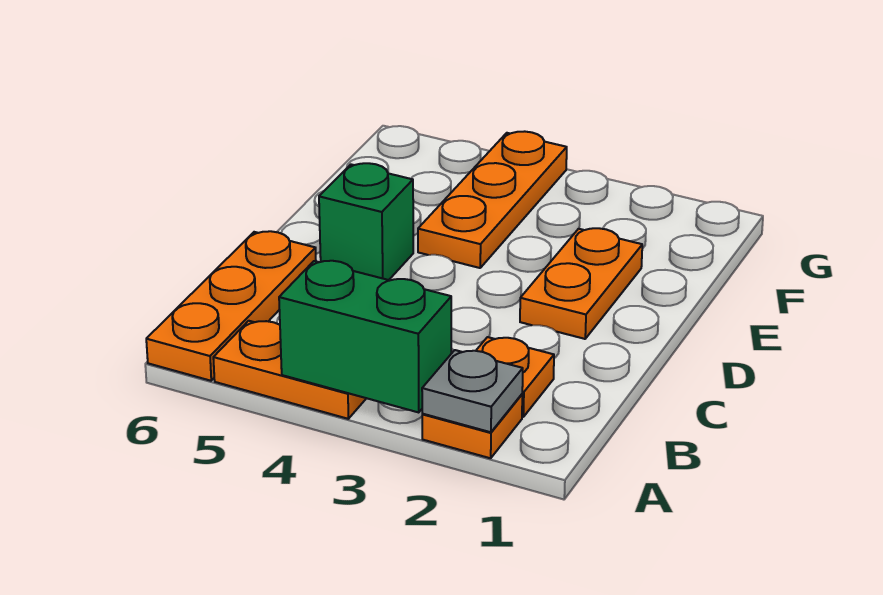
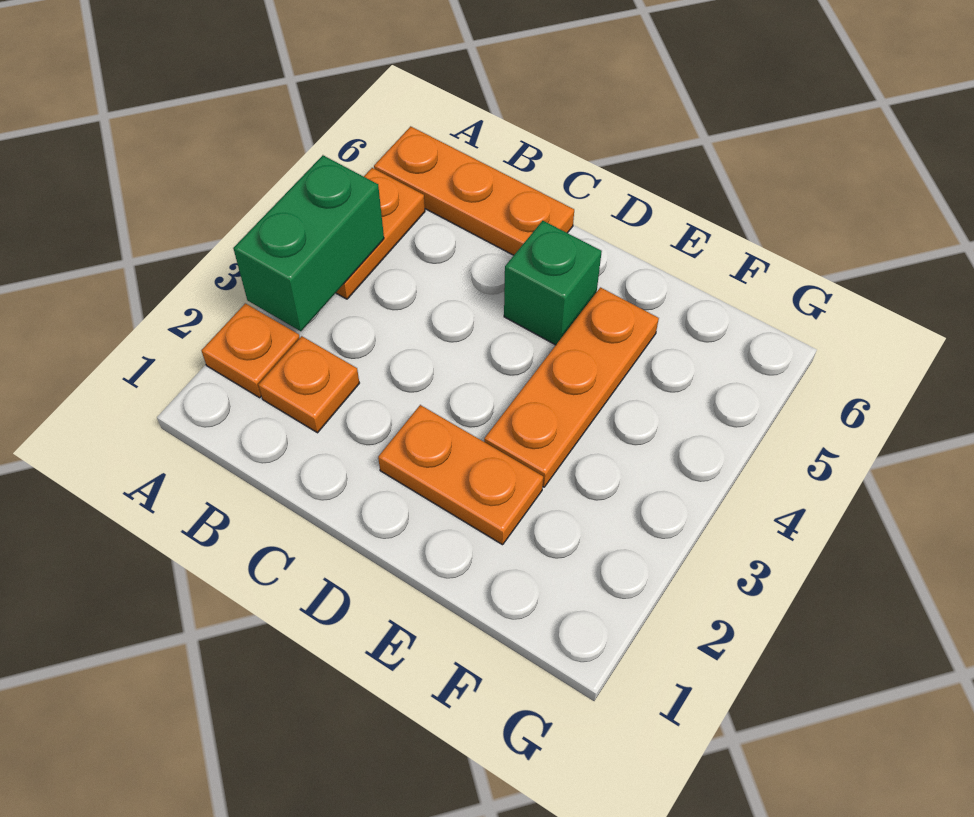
grey plate A2 level 2 -> none
orange plate E4:G4 level 1 -> orange plate E3:E5 level 1

